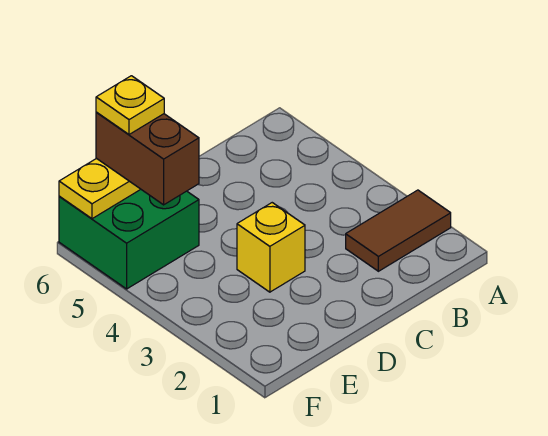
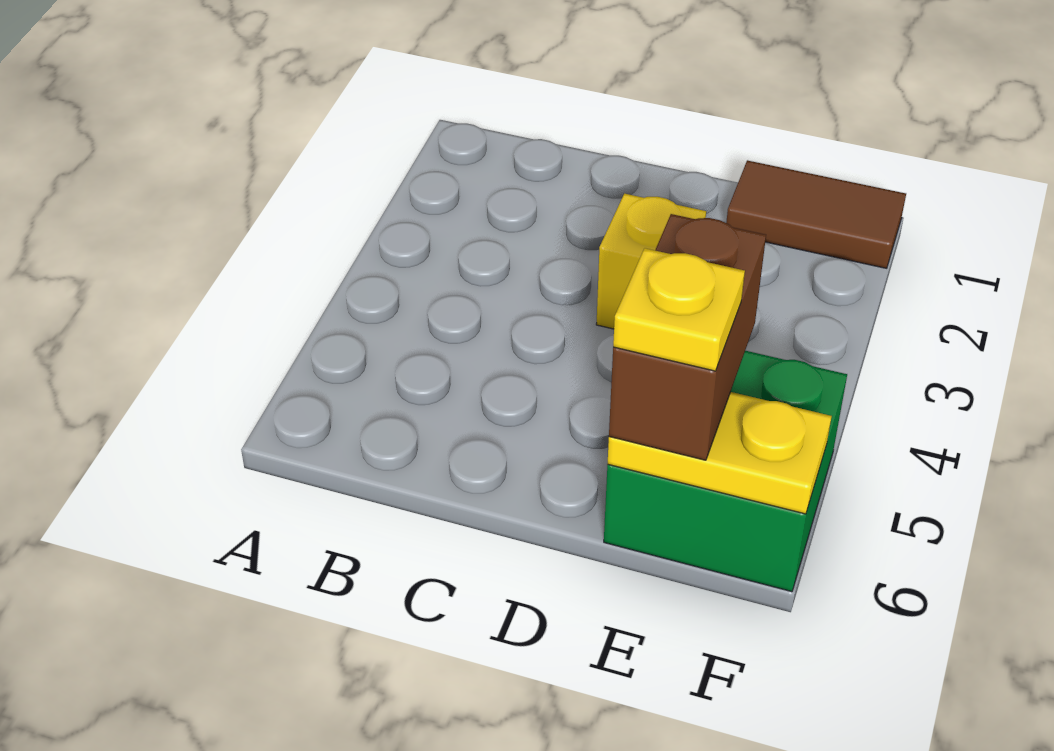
brown tile A2:B2 level 1 -> brown tile E1:F1 level 1

